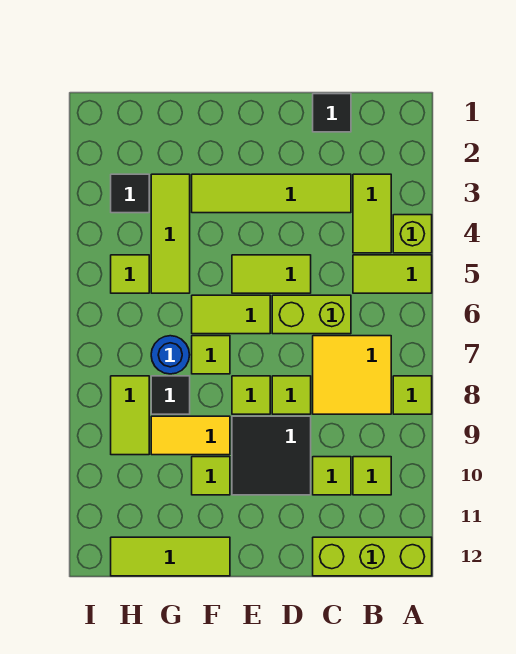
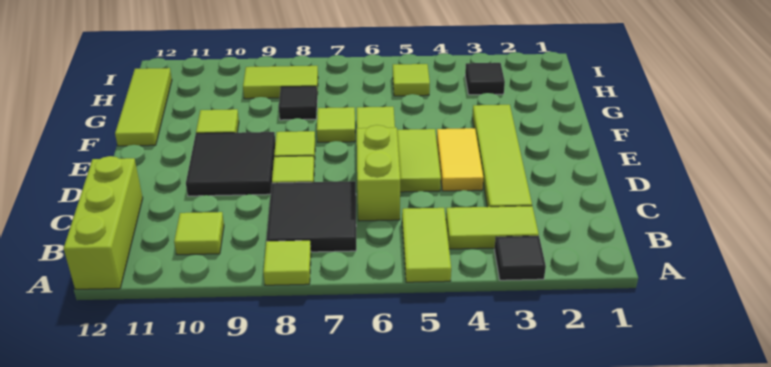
lime brick A4 level 1 -> none
yellow tile B7:C8 level 1 -> black tile B7:C8 level 1
black tile C1 level 1 -> black tile A3 level 1
lime tile C10 level 1 -> none
yellow tile F9:G9 level 1 -> yellow tile D4:E4 level 1
lime tile G3:G5 level 1 -> none
blue round brick G7 level 1 -> none

